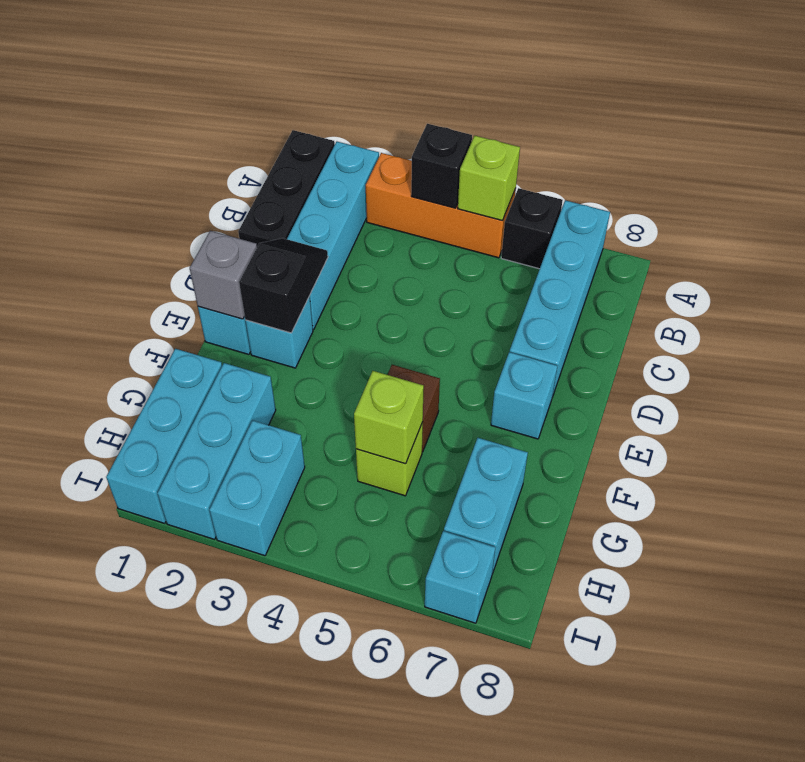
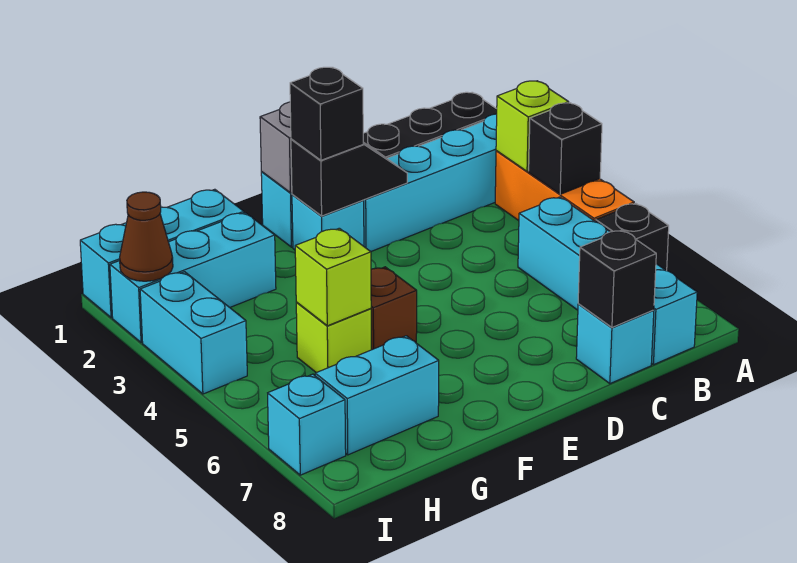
lime brick A5 level 2 -> lime brick A3 level 2
cyan brick A7:D7 level 1 -> cyan brick B5:B8 level 1
none -> black brick C8 level 2
none -> black brick E2 level 3
cyan brick E7 level 1 -> cyan brick C8 level 1
cyan brick H3:I3 level 1 -> cyan brick I3:I4 level 1
none -> brown cone I2 level 2

